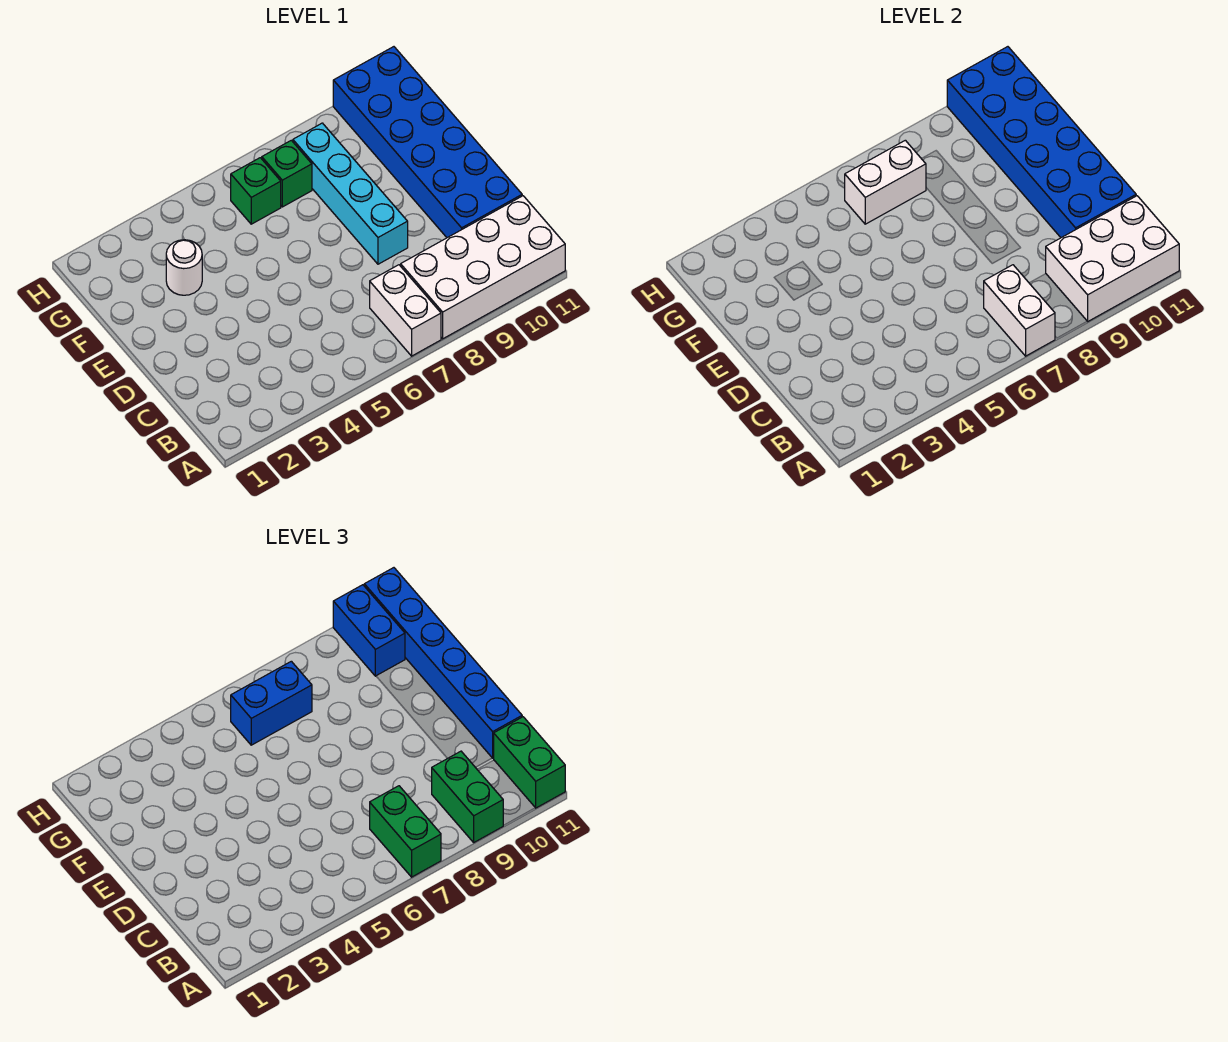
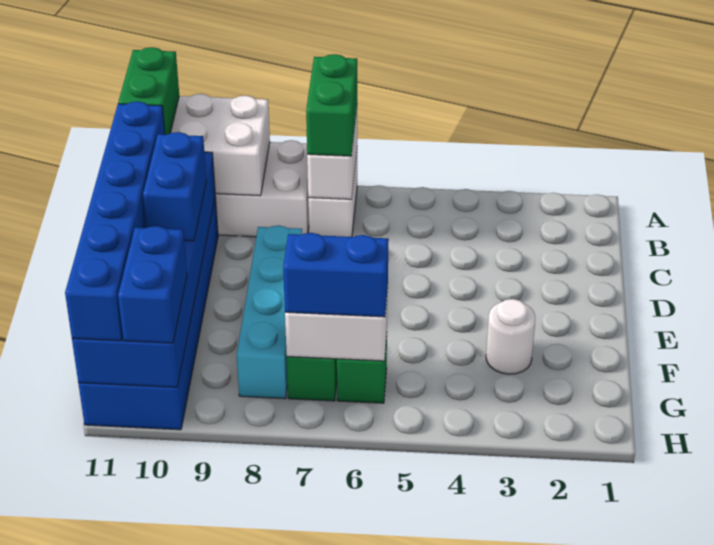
green brick A9:B9 level 3 -> none
none -> blue brick D10:E10 level 3

